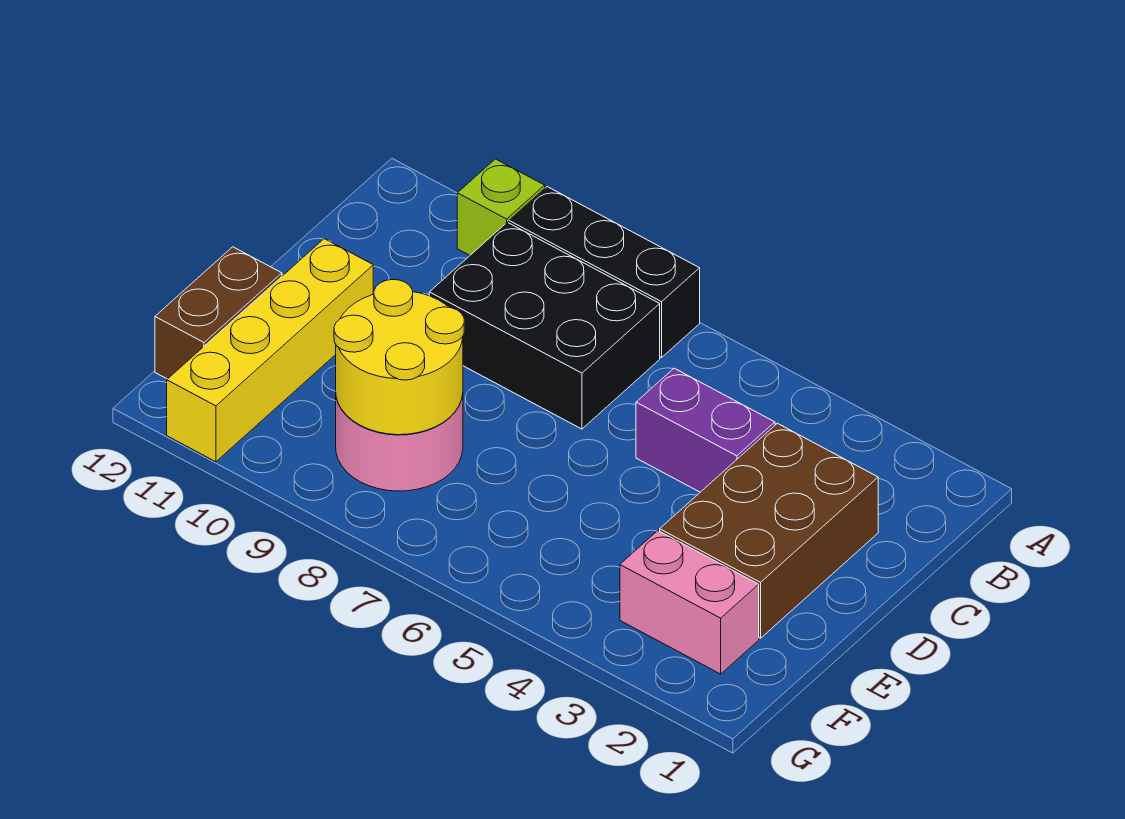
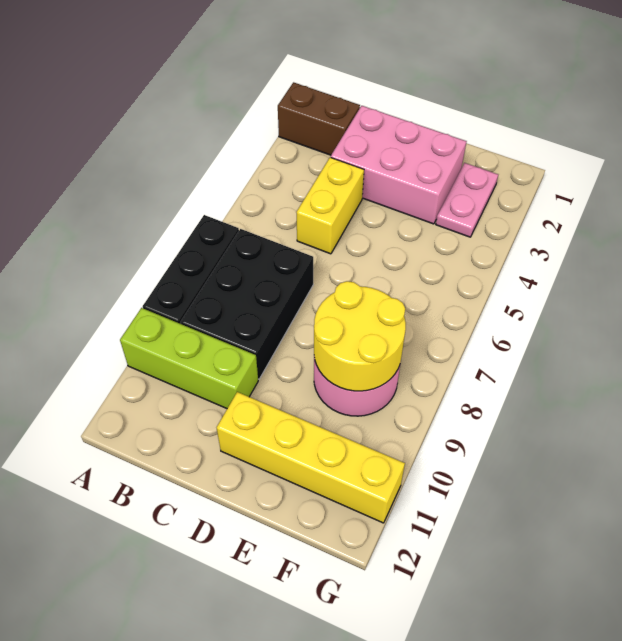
lime brick A10 level 1 -> lime brick A10:C10 level 1
brown brick C2:E3 level 1 -> pink brick C2:E3 level 1
purple brick C4:C5 level 1 -> yellow brick C4:C5 level 1
brown brick E12:F12 level 1 -> brown brick A2:B2 level 1
pink brick F2:F3 level 1 -> pink plate F2:F3 level 1

